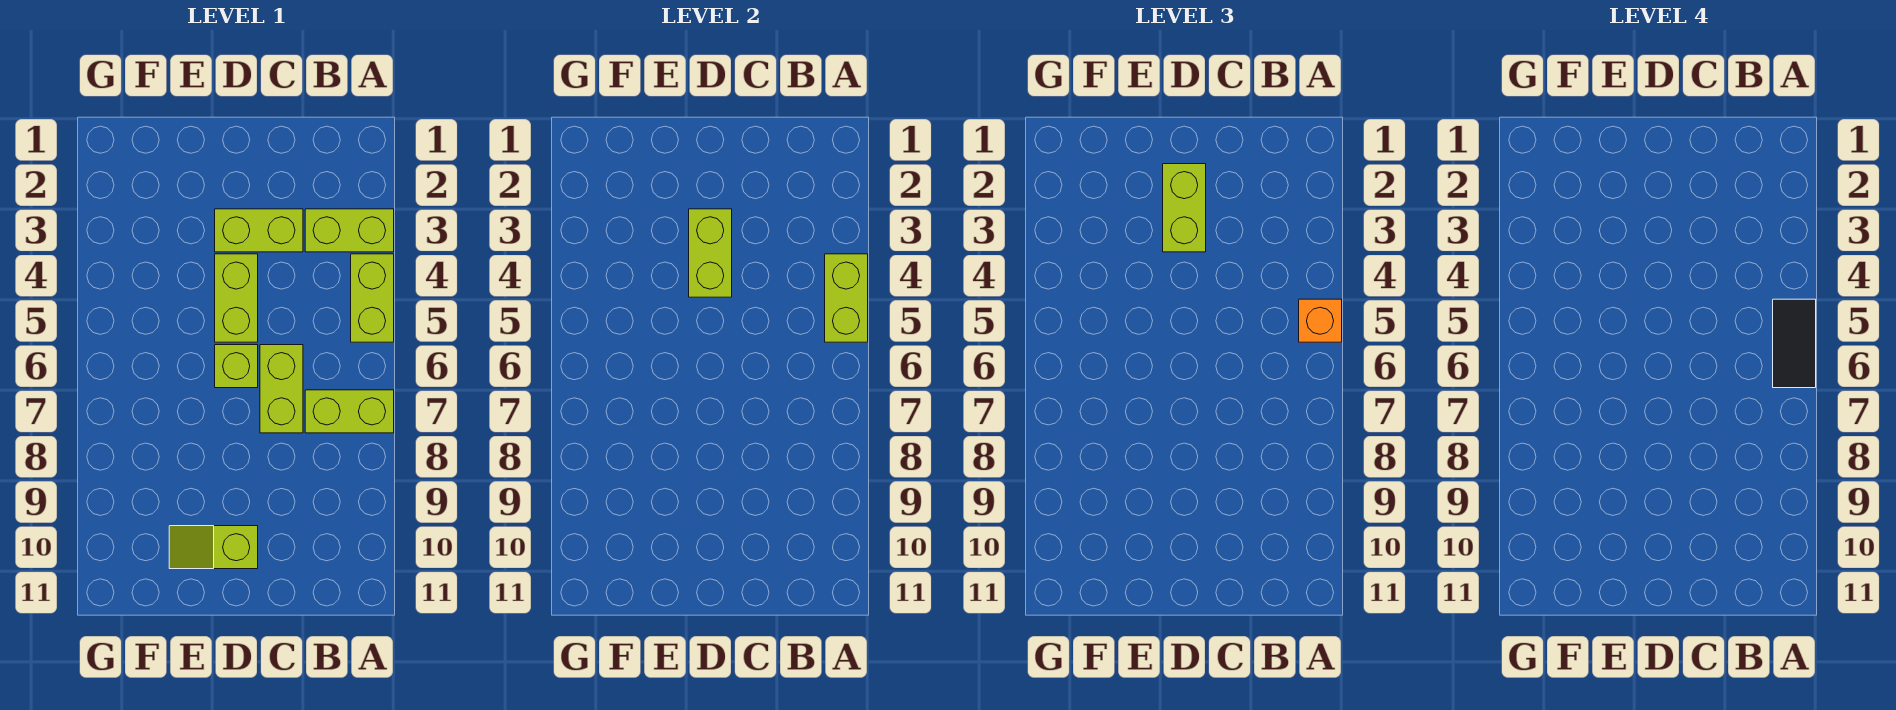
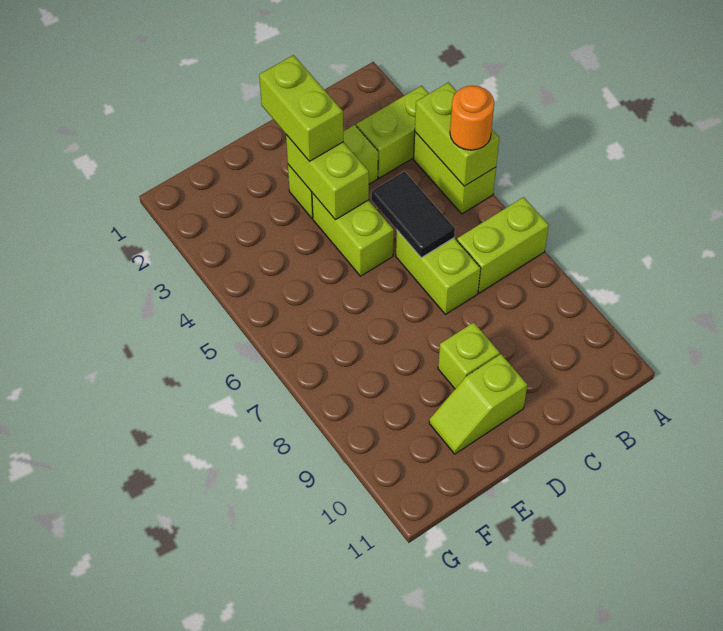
orange brick A5 level 3 -> orange round brick A5 level 3
black tile A5:A6 level 4 -> black tile C5:C6 level 2
lime brick D6 level 1 -> lime brick D9 level 1

